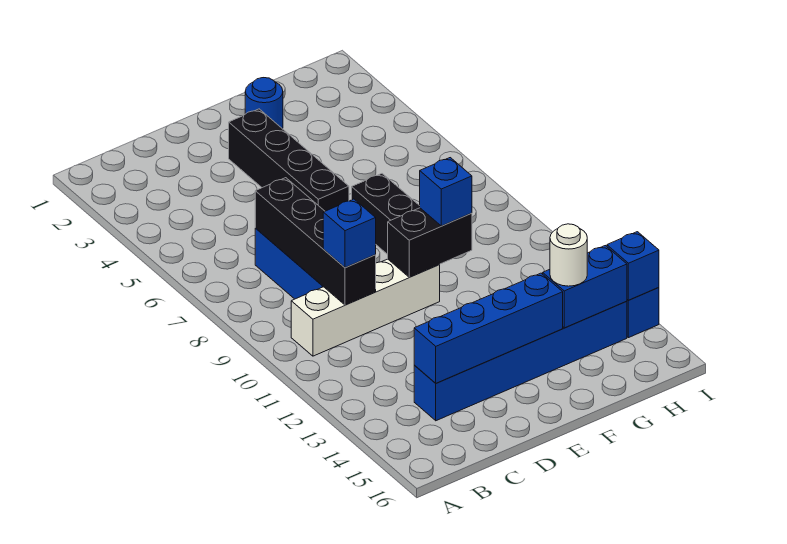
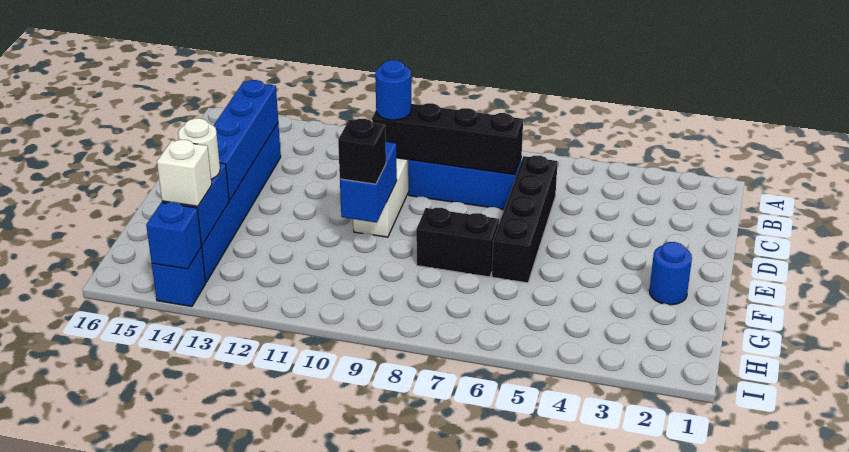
blue brick C10 level 3 -> blue round brick C10 level 3
black brick E3:E6 level 1 -> black brick C6:F6 level 1
black brick E10:F10 level 2 -> blue brick E10:F10 level 2
blue brick F10 level 3 -> black brick F10 level 3
none -> white brick H14 level 3

